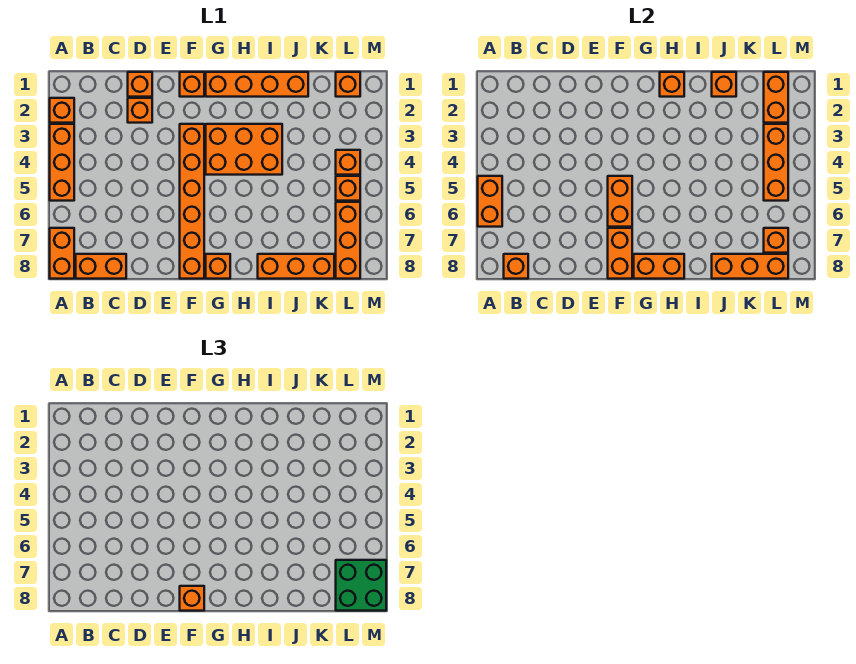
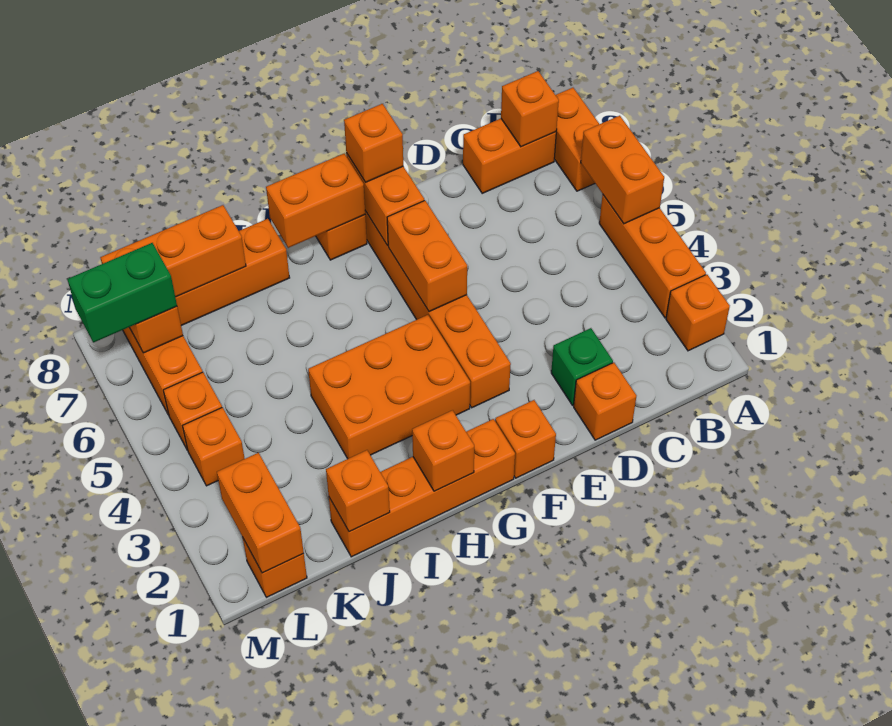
orange brick D2 level 1 -> green brick D2 level 1
orange brick L3:L5 level 2 -> none
green brick L7:M8 level 3 -> green brick L7:M7 level 3

